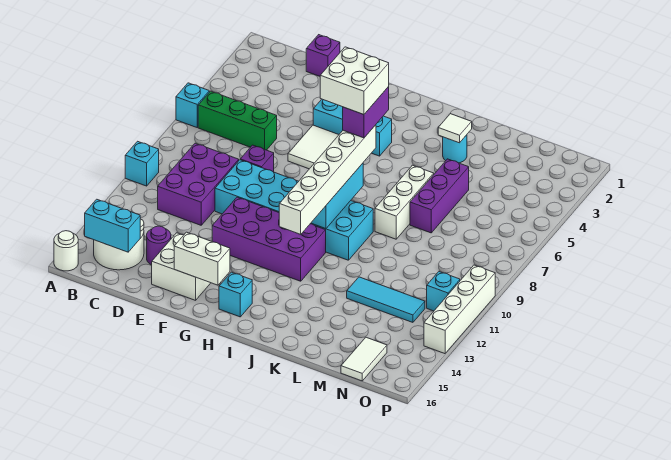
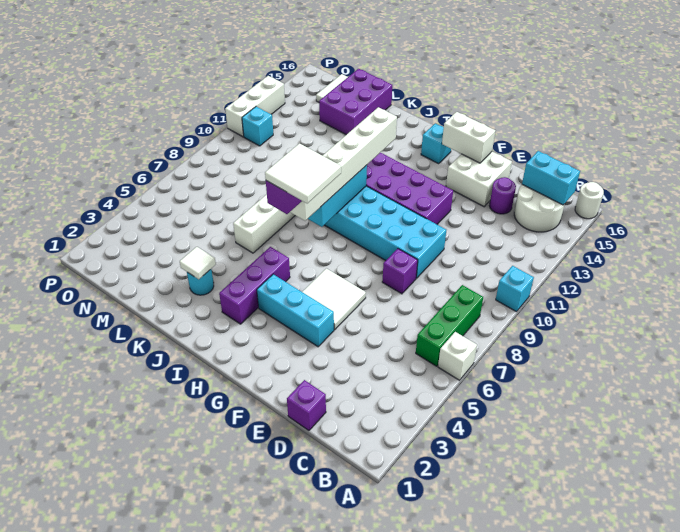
cyan brick A6 level 1 -> white brick A6 level 1
green brick B6:D6 level 1 -> green brick B6:B8 level 1
purple brick C9:D11 level 1 -> purple brick L14:M16 level 1
white brick H6:I7 level 5 -> white tile H6:I7 level 5
purple brick L5:L7 level 1 -> purple brick I3:I5 level 1
cyan tile L12:N12 level 1 -> none
white brick P10:P13 level 1 -> white brick P11:P13 level 1

